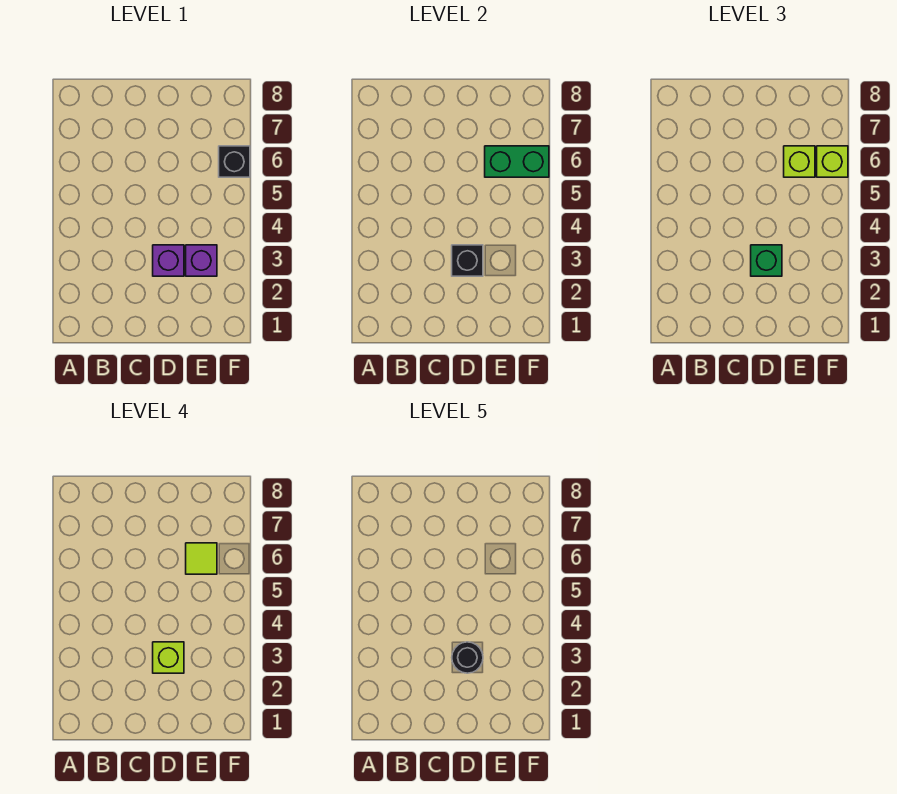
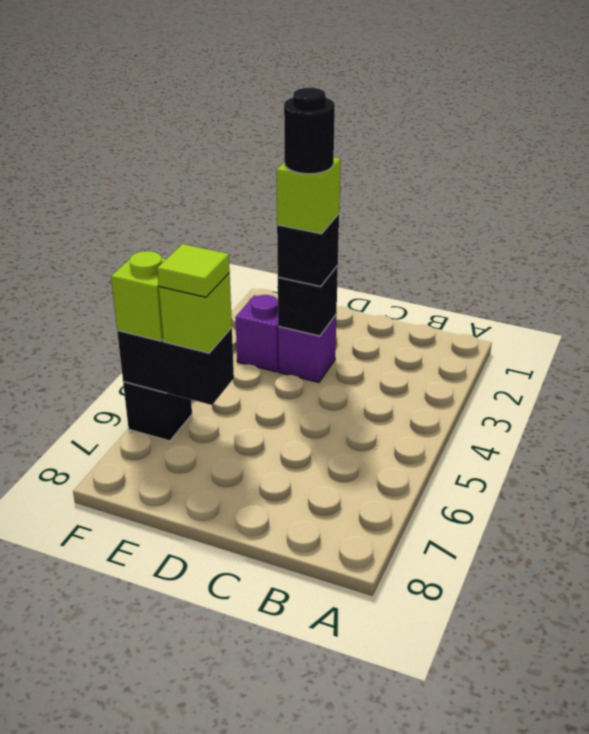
green brick D3 level 3 -> black brick D3 level 3
green brick E6:F6 level 2 -> black brick E6:F6 level 2

